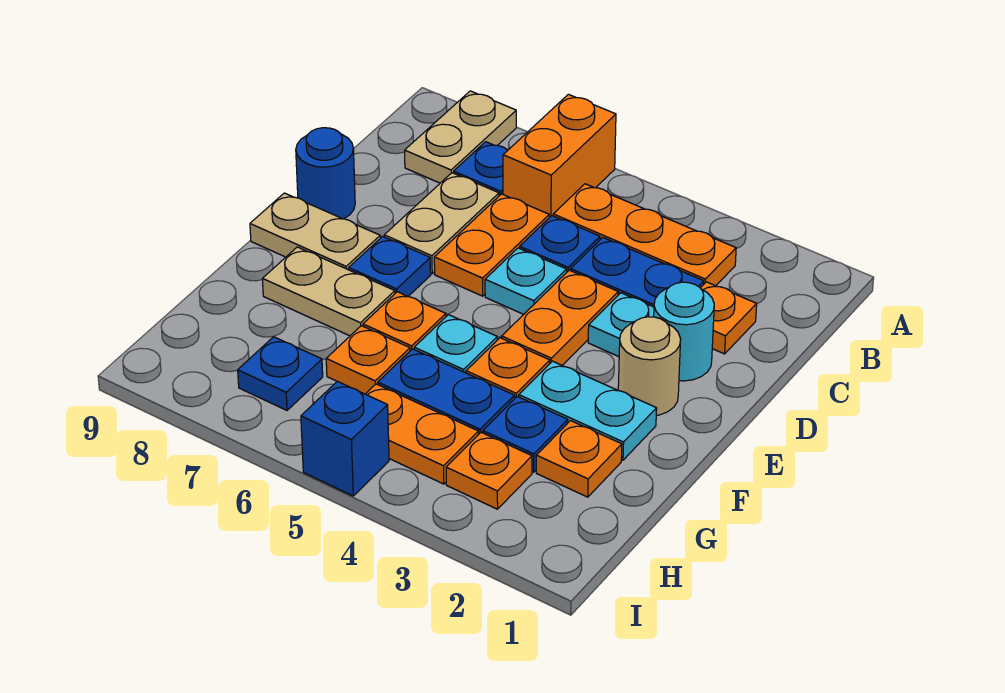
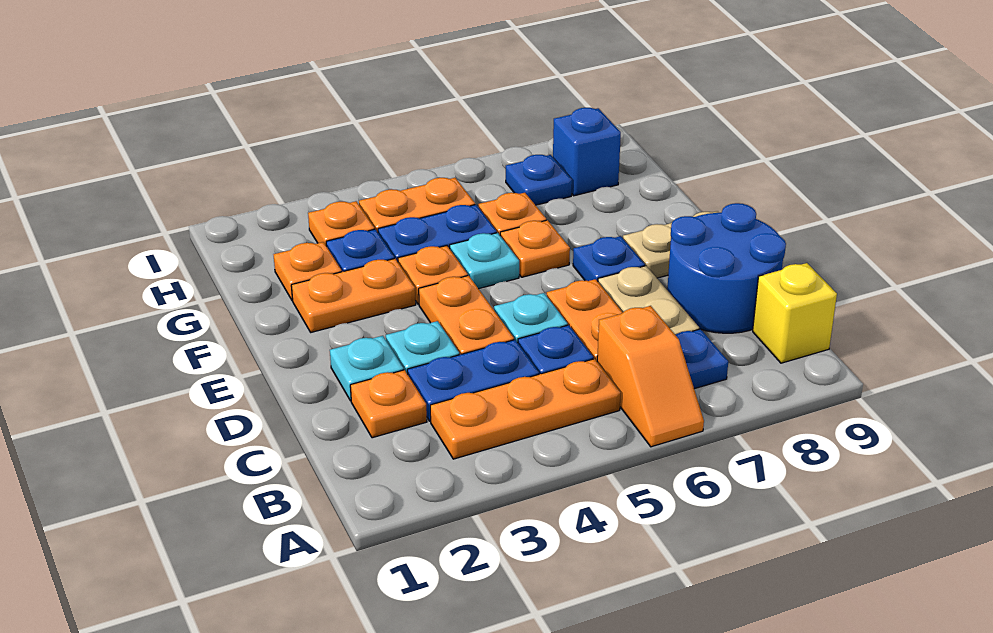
orange brick A6:B6 level 1 -> orange slope A6:B6 level 1 top B
tan plate A8:B8 level 1 -> none
none -> yellow brick B9 level 1
cyan round brick D2 level 1 -> cyan plate D2 level 1
blue round brick D9 level 1 -> blue round brick C8:D9 level 1
tan round brick E2 level 1 -> none
cyan plate F2:F3 level 1 -> orange plate F2:F3 level 1
tan plate F7:F8 level 1 -> none
blue brick I5 level 1 -> blue brick H8 level 1

